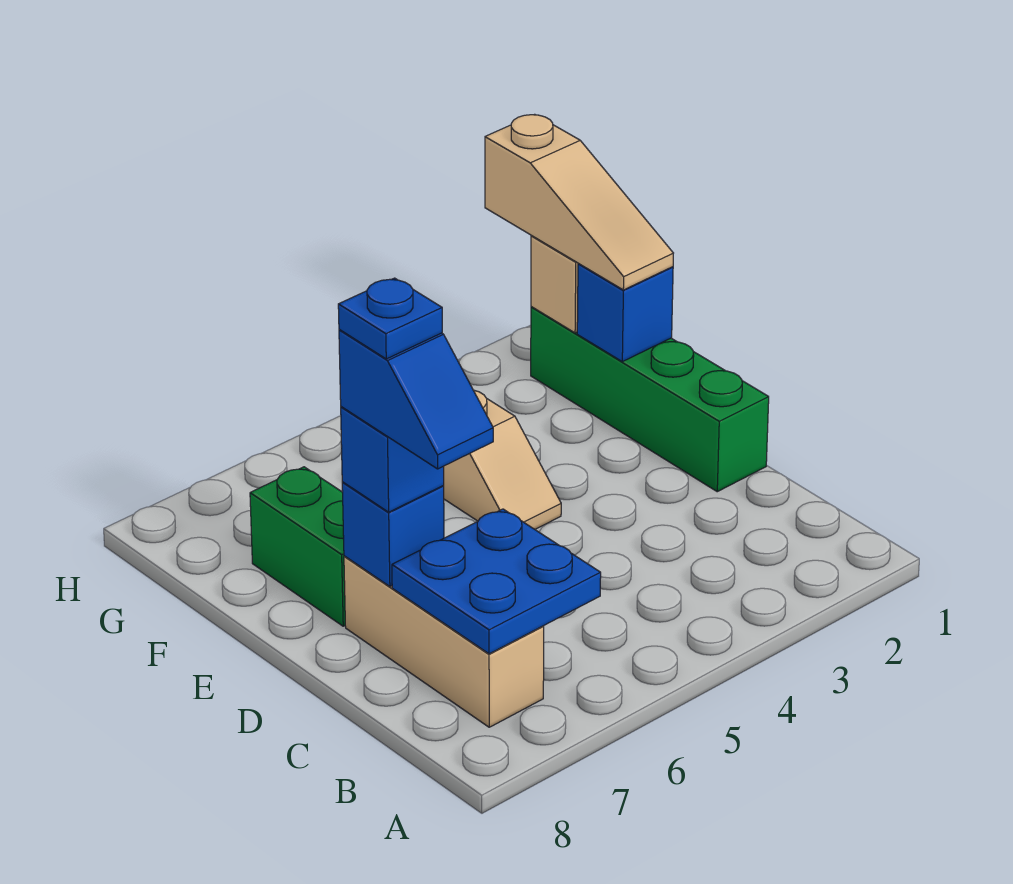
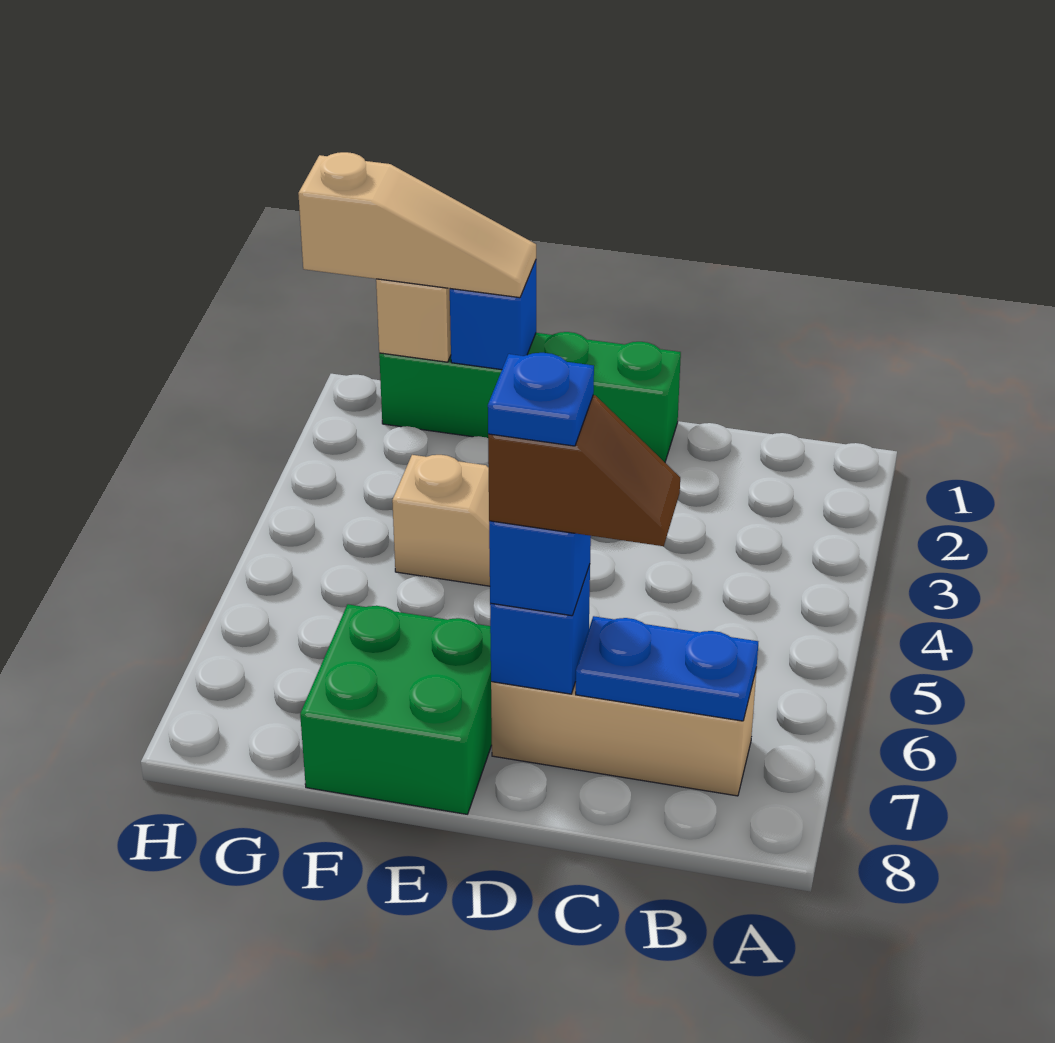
blue plate B6:C7 level 2 -> blue plate B7:C7 level 2
blue slope C7:D7 level 4 top D -> brown slope C7:D7 level 4 top D
green brick E7:F7 level 1 -> green brick E7:F8 level 1

